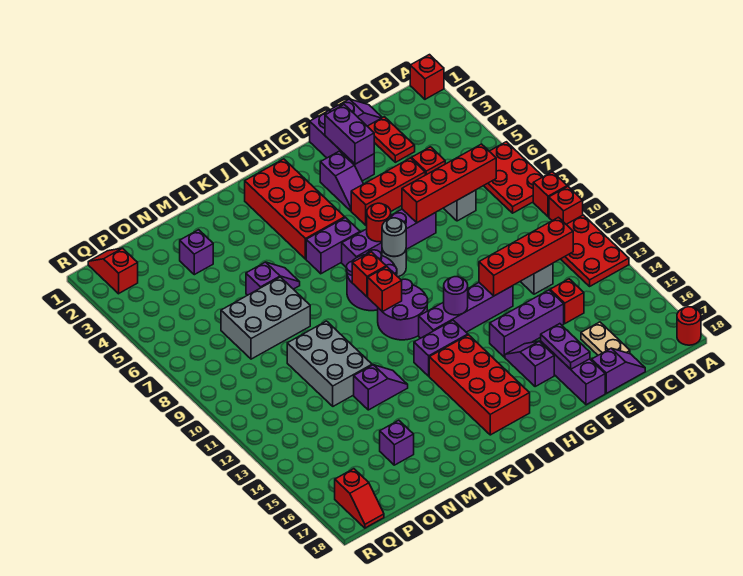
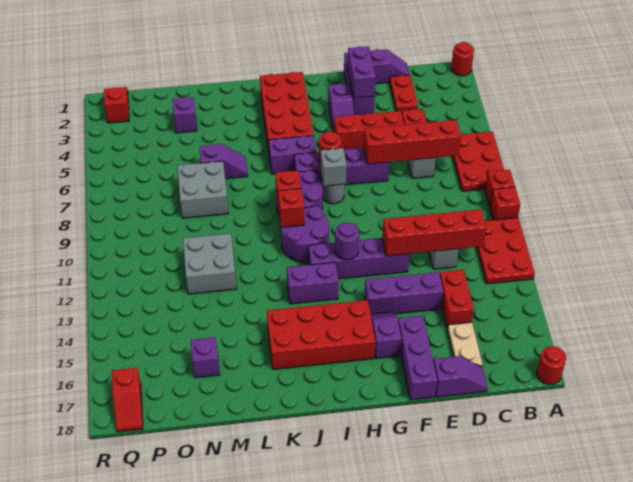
red brick A1 level 1 -> red round brick A1 level 1
red brick D14 level 1 -> red brick D14:D15 level 1
purple plate F16:F17 level 2 -> none
grey round brick H8 level 2 -> grey brick H8 level 2
red brick I14:J17 level 1 -> red brick H15:K16 level 1
purple slope L13:M13 level 1 top M -> none
grey brick M7:O8 level 1 -> grey brick M7:N8 level 1
grey brick M10:N12 level 1 -> grey brick M11:N12 level 1

